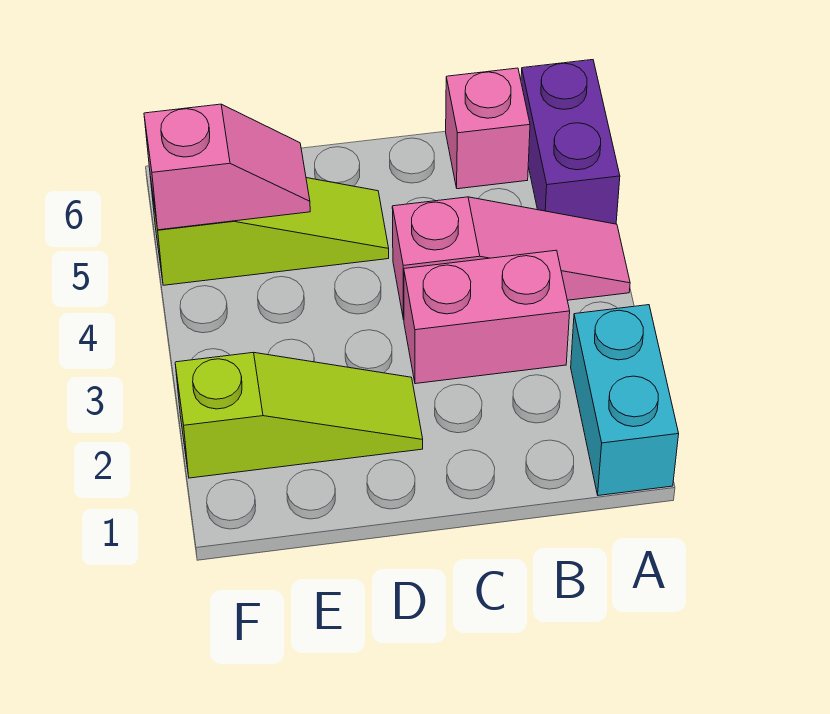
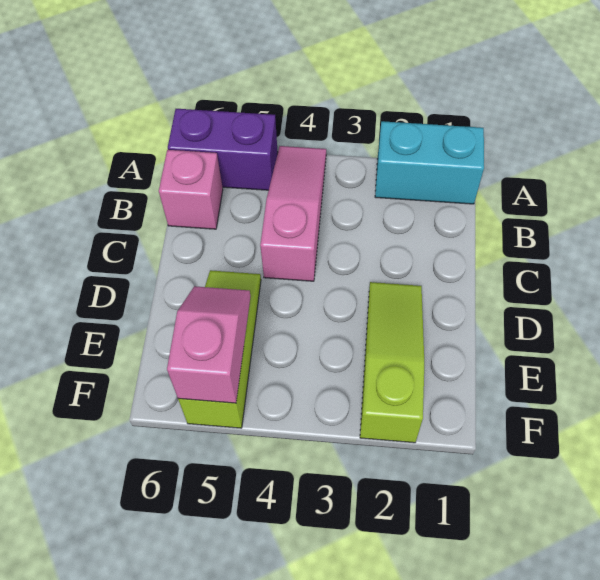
pink brick B3:C3 level 1 -> none

